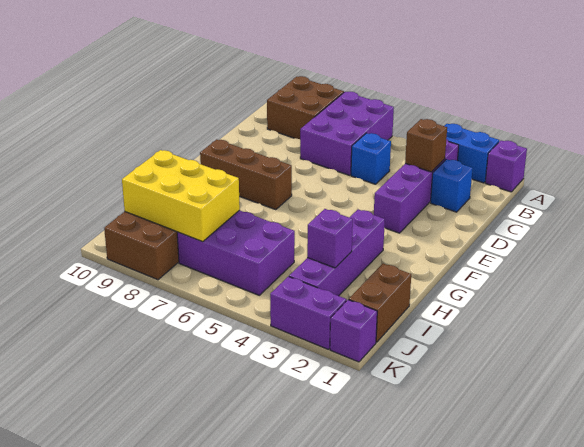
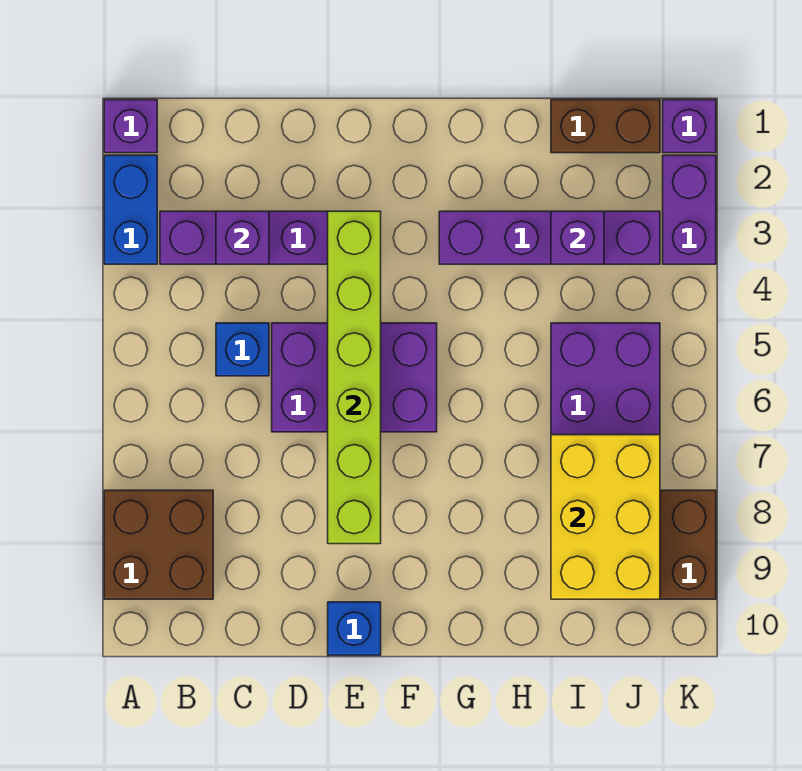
purple brick A6:C7 level 1 -> purple brick D5:F6 level 1
blue brick C2 level 1 -> blue brick E10 level 1
brown brick C3 level 2 -> purple brick C3 level 2
none -> lime brick E3:E8 level 2
brown brick F7:F9 level 1 -> none

